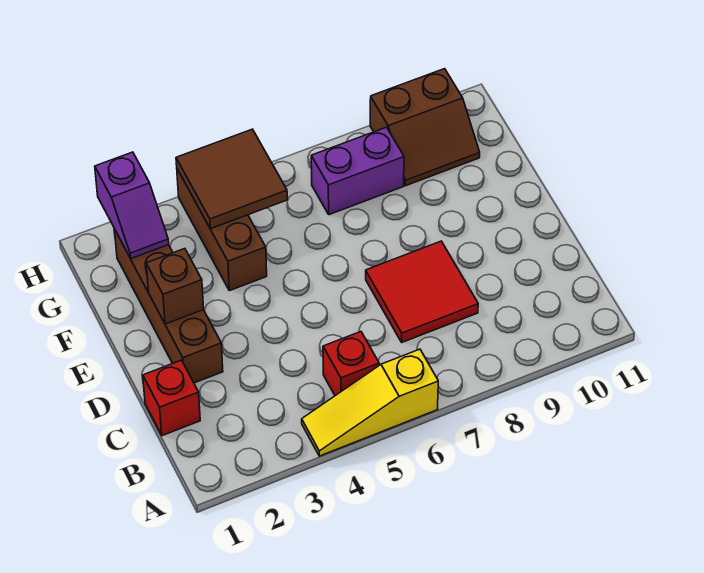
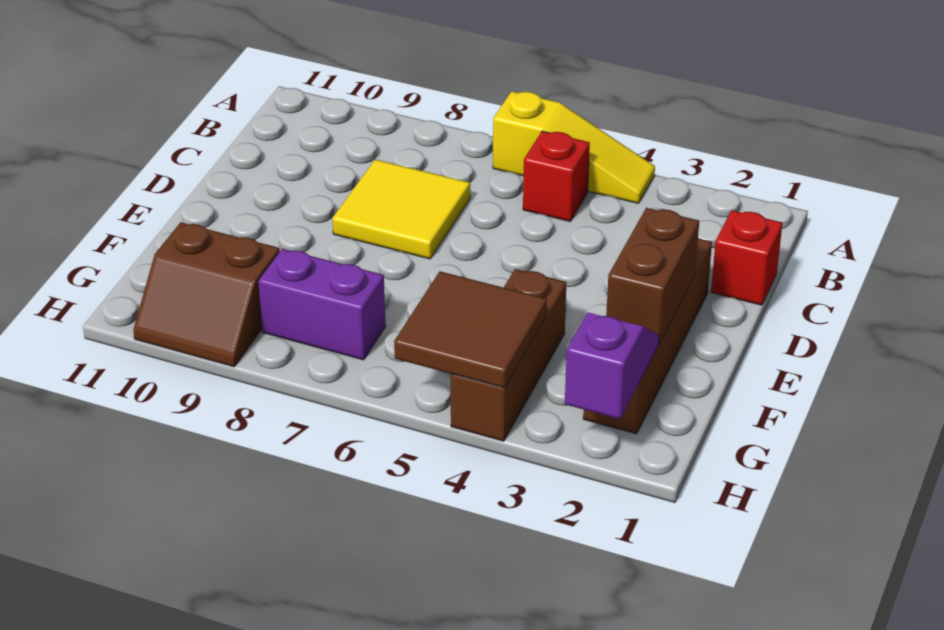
red tile C7:D8 level 1 -> yellow tile C7:D8 level 1
brown brick E2 level 2 -> brown brick E2:F2 level 2
brown slope G9:H10 level 1 top H -> brown slope G9:H10 level 1 top G

